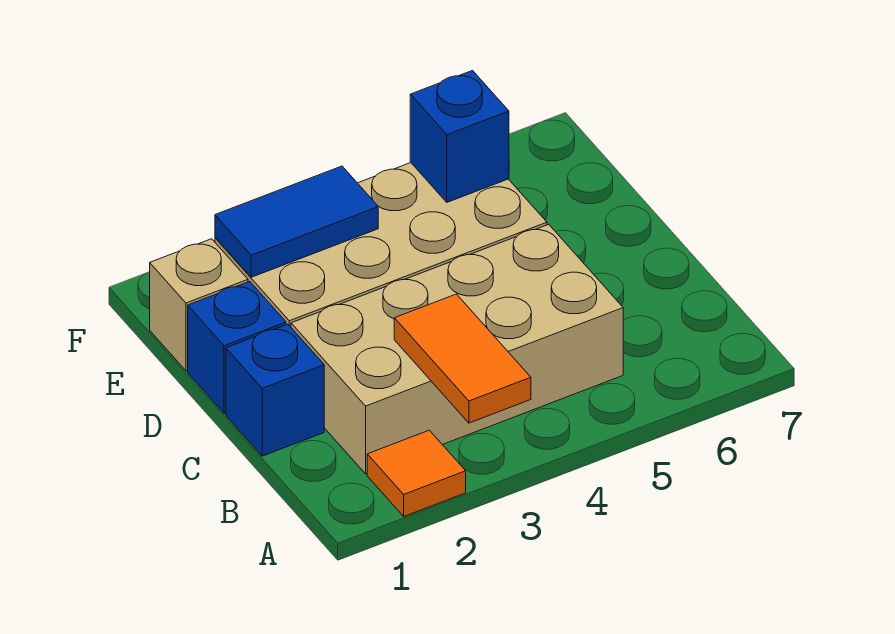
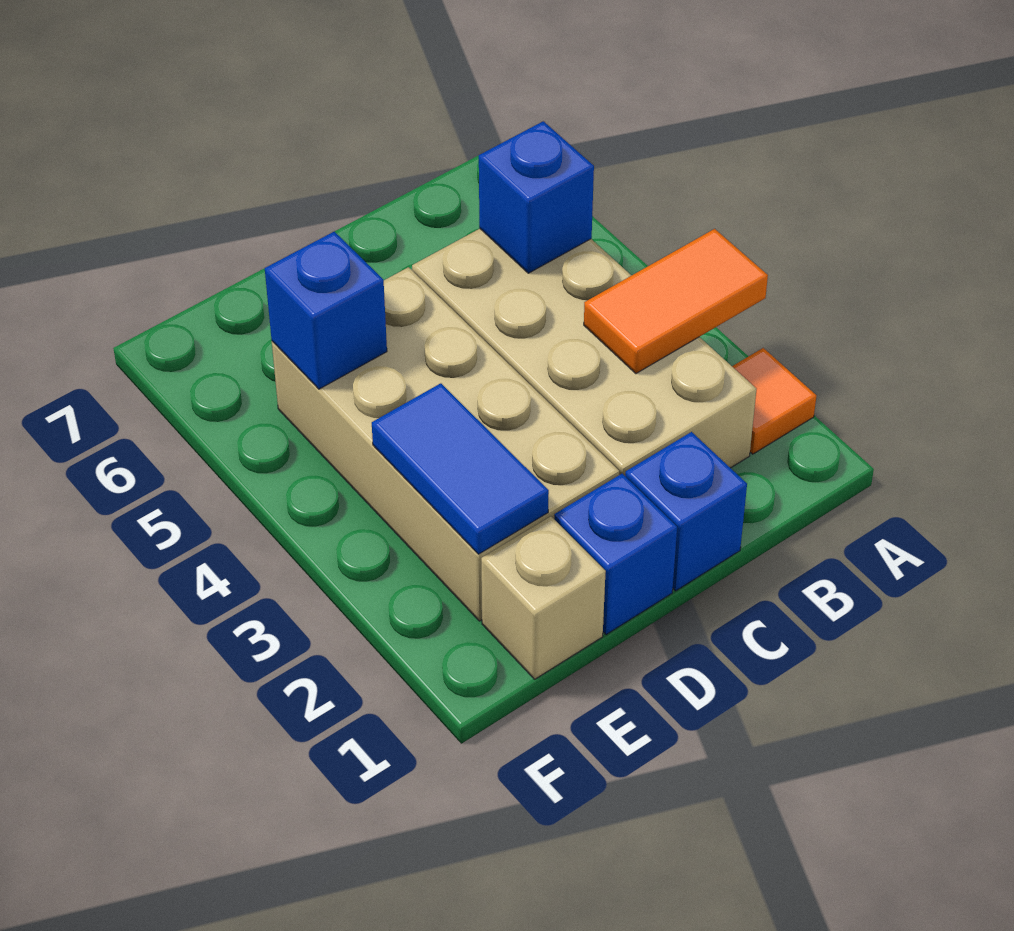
none -> blue brick B5 level 2

